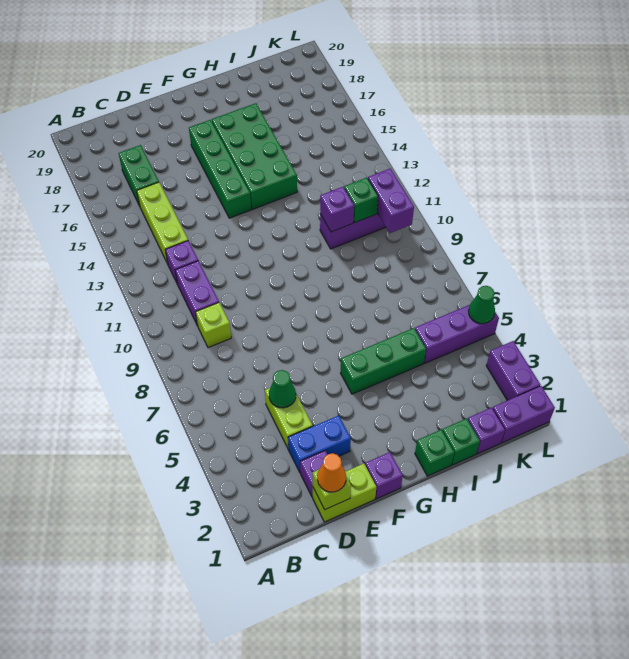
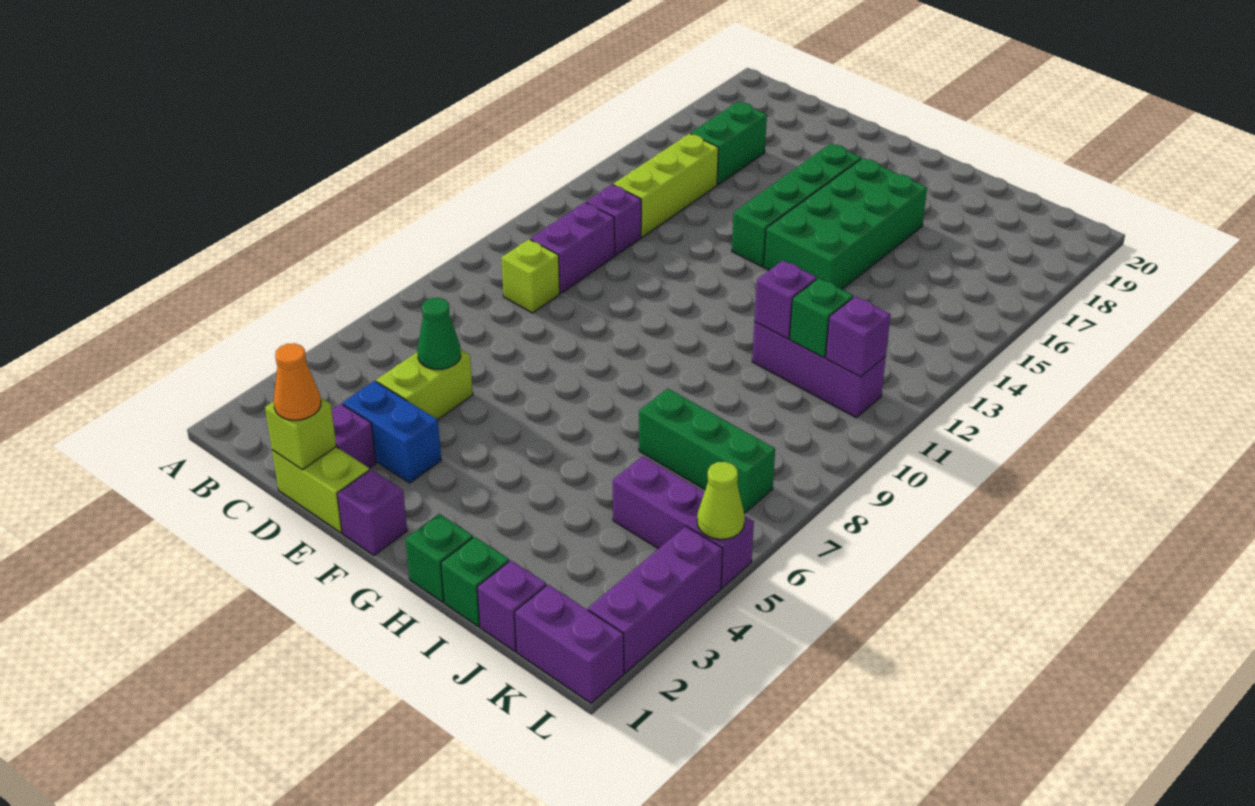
green brick G5:I5 level 1 -> green brick I7:K7 level 1
purple brick K10:K11 level 2 -> purple brick K11 level 2
purple brick L2:L3 level 1 -> purple brick L2:L4 level 1
green cone L5 level 2 -> lime cone L5 level 2

